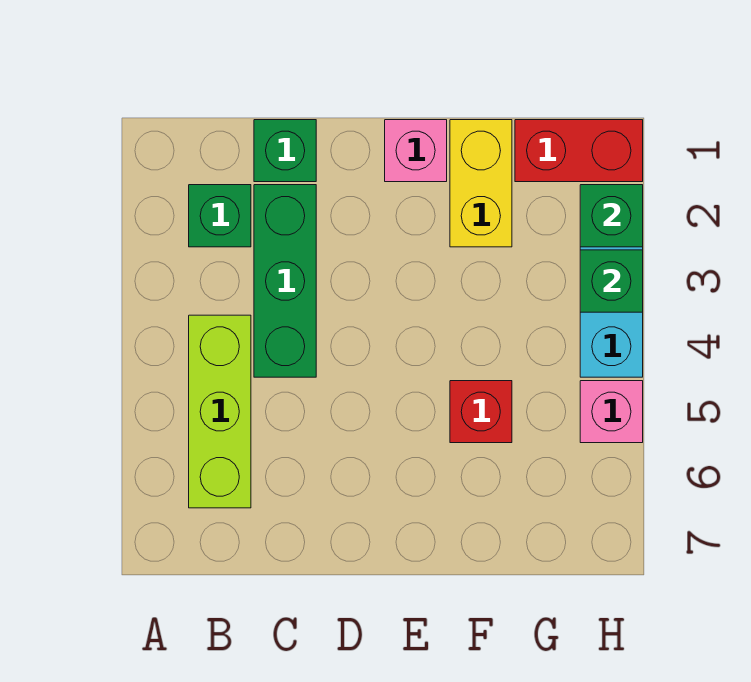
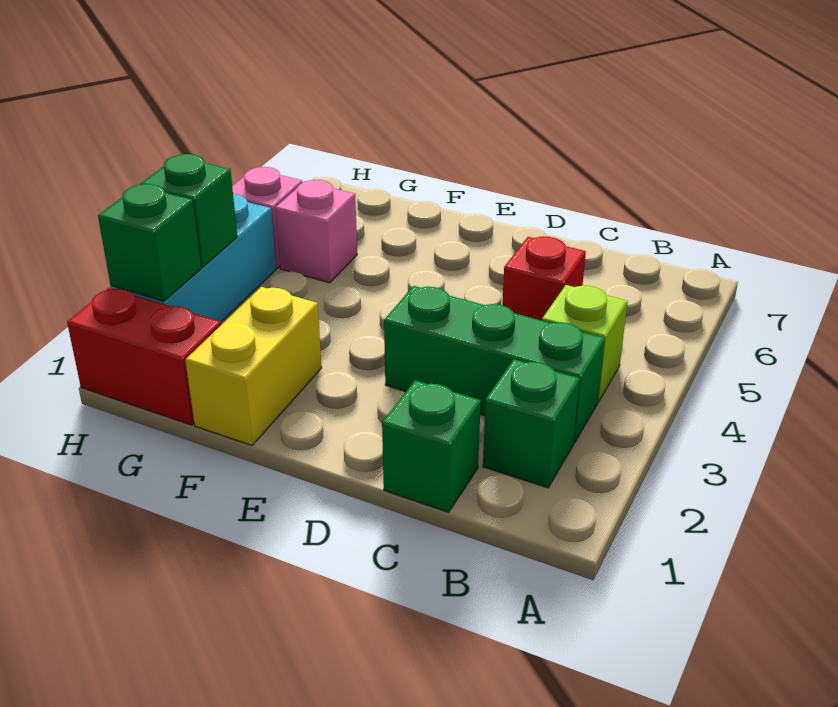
lime brick B4:B6 level 1 -> lime brick B4 level 1
green brick C2:C4 level 1 -> green brick B3:D3 level 1
pink brick E1 level 1 -> pink brick G5 level 1
red brick F5 level 1 -> red brick C5 level 1

